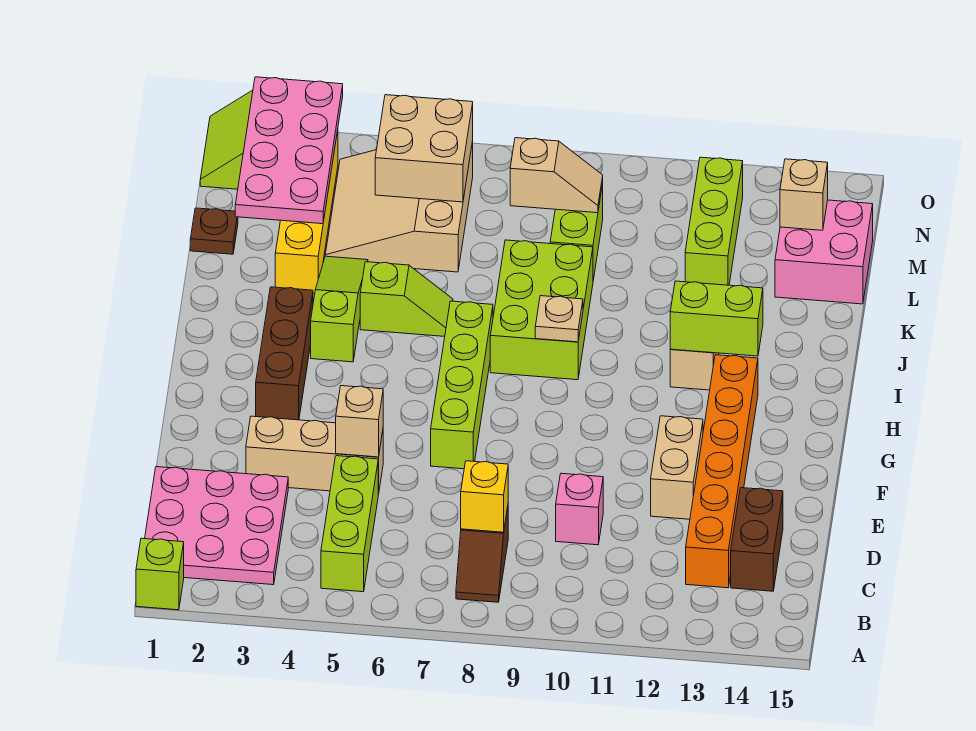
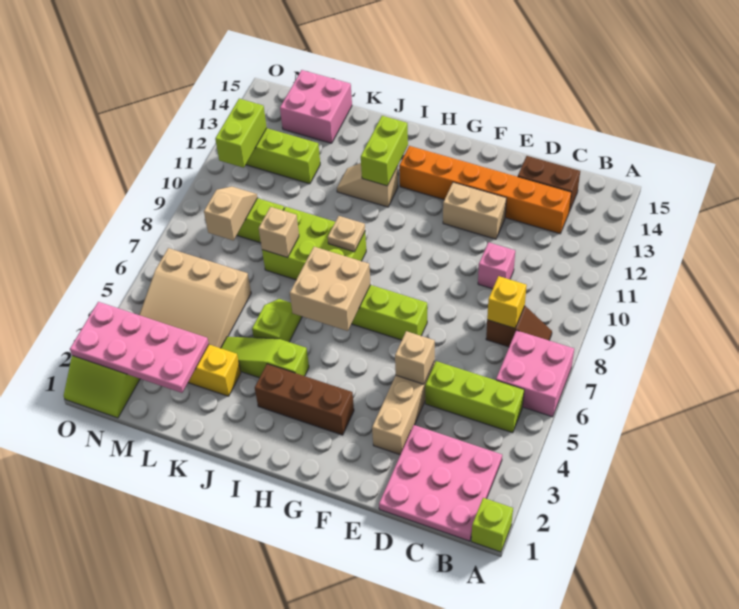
none -> pink brick A6:B7 level 1
brown plate L1 level 1 -> none
tan brick M5:N6 level 2 -> tan brick H6:I7 level 2
tan brick M14 level 2 -> tan brick K8 level 2
none -> lime brick N11:N12 level 2

